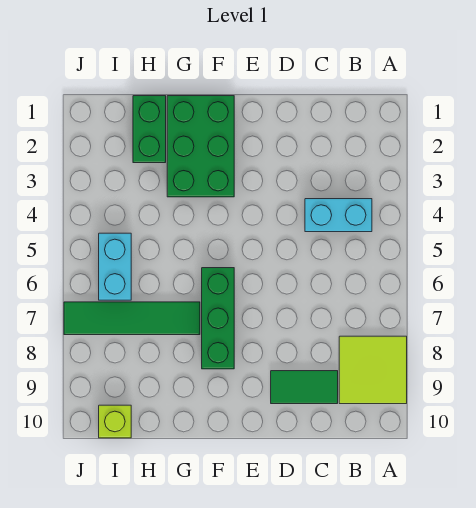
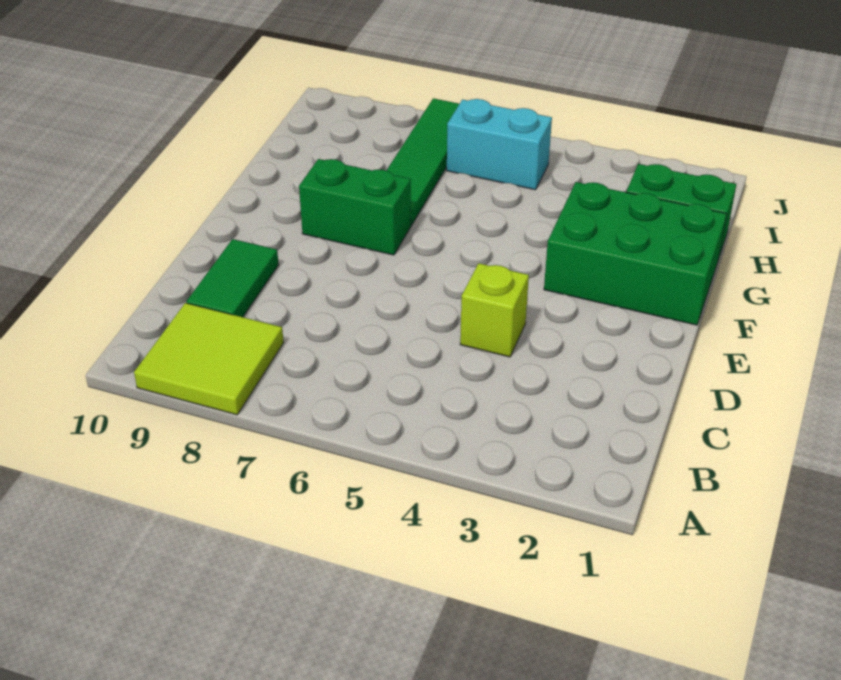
cyan brick B4:C4 level 1 -> none
green brick F6:F8 level 1 -> green brick F7:F8 level 1
lime brick I10 level 1 -> lime brick D4 level 1

